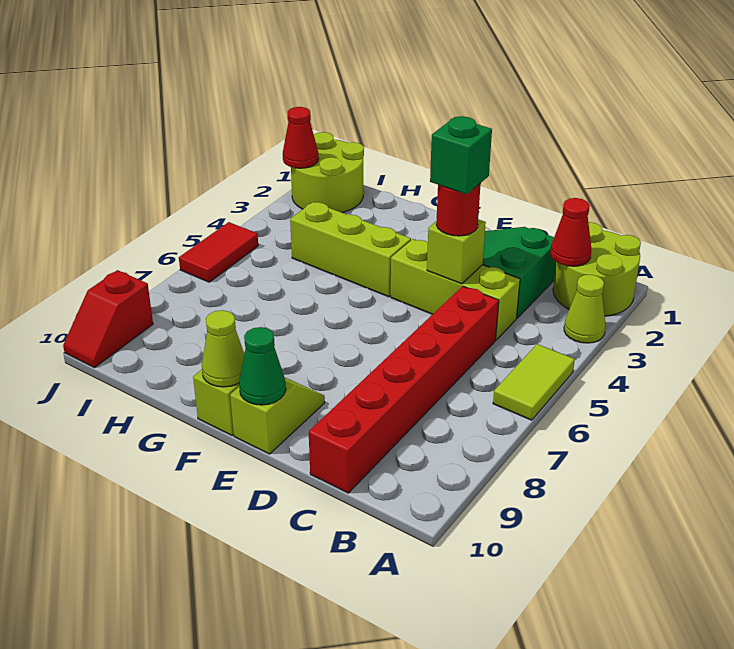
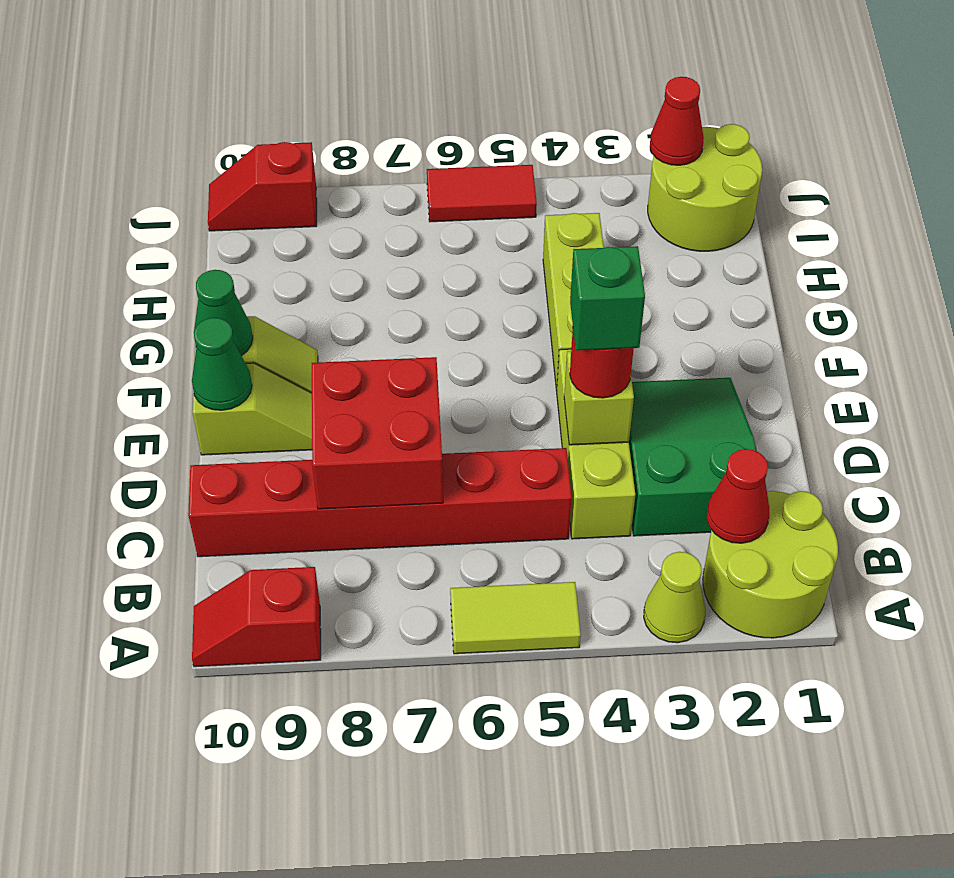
none -> red slope A9:A10 level 1 top 9
none -> red brick C7:D8 level 2
lime cone F10 level 2 -> green cone F10 level 2

